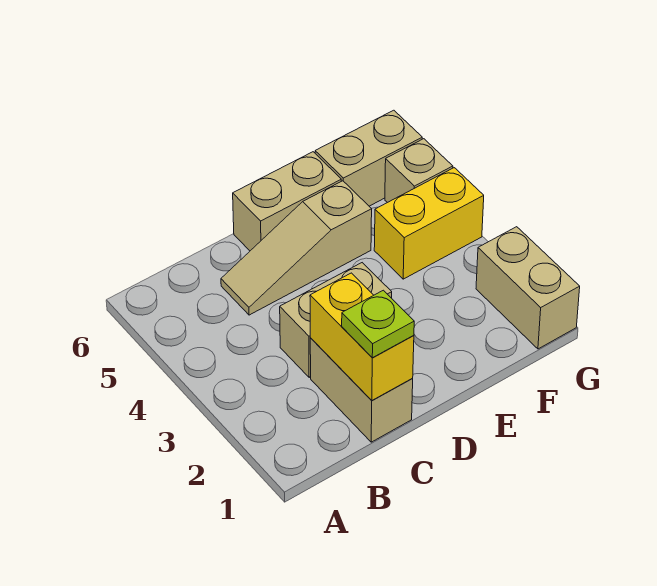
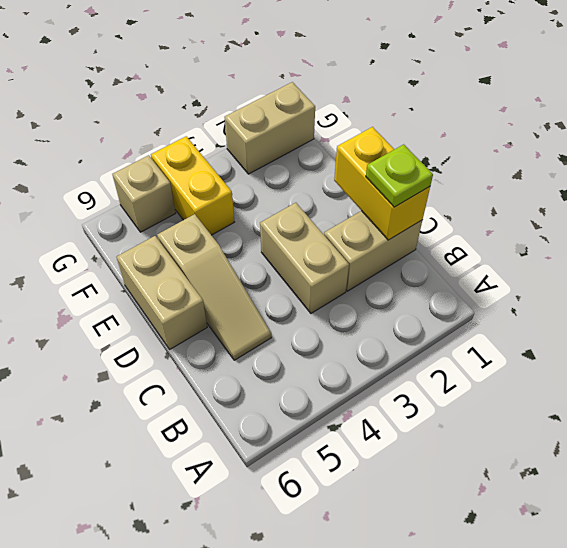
yellow brick C1:C2 level 2 -> yellow brick C1:D1 level 2
tan brick F6:G6 level 1 -> none

